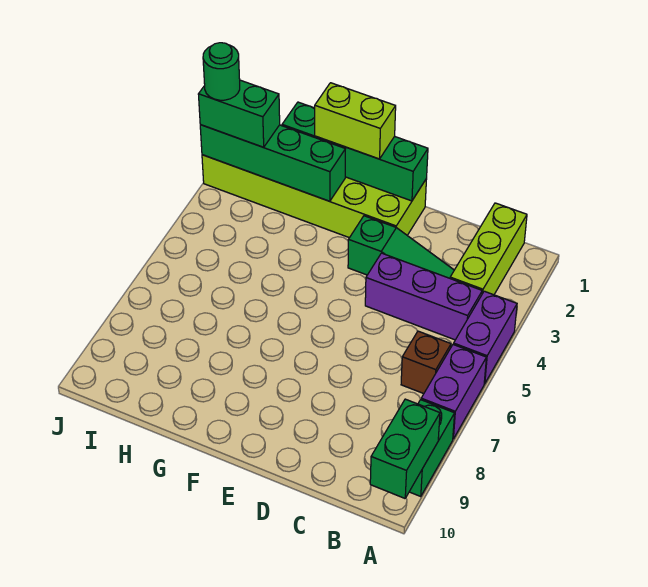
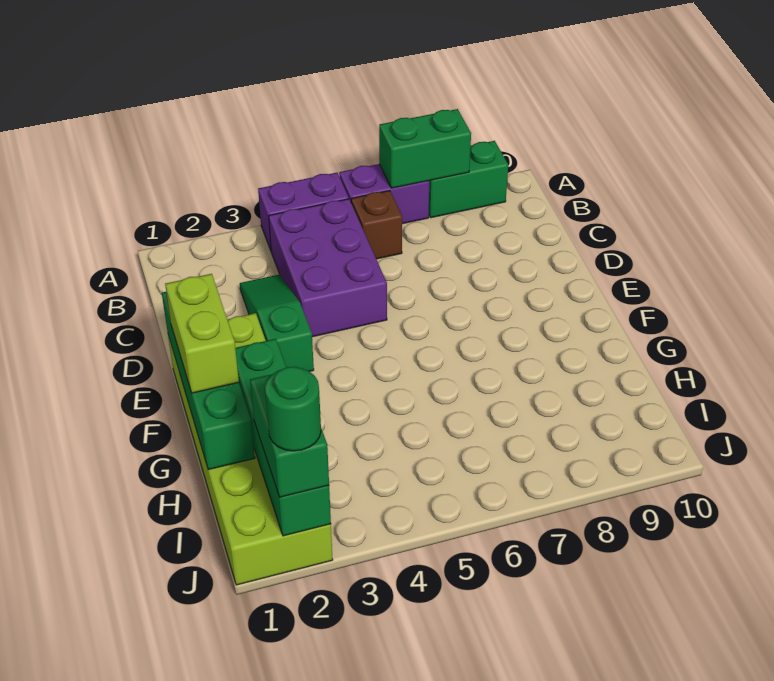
green brick A9:A10 level 2 -> green brick A7:A8 level 2
lime brick B1:B3 level 1 -> none
purple brick B4:D4 level 1 -> purple brick B4:D5 level 1

